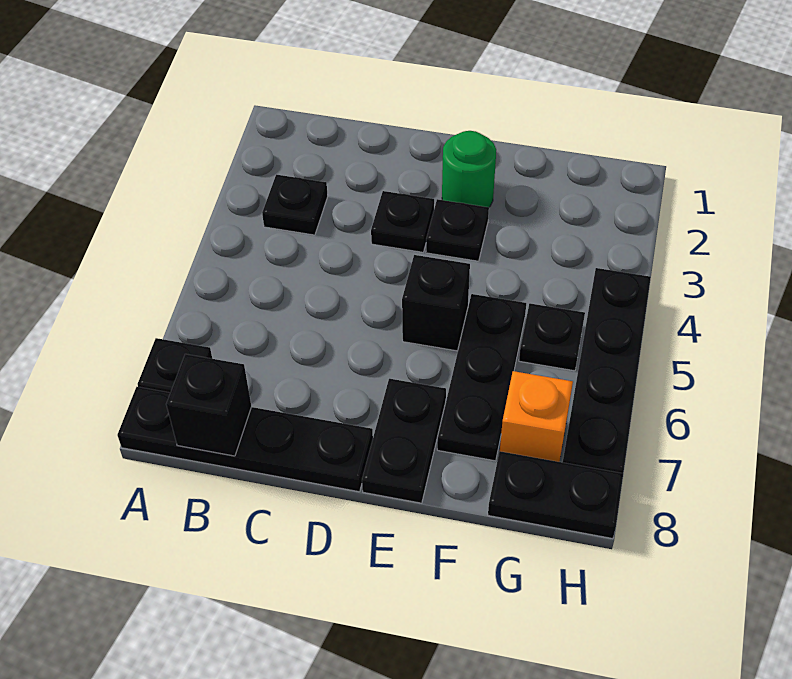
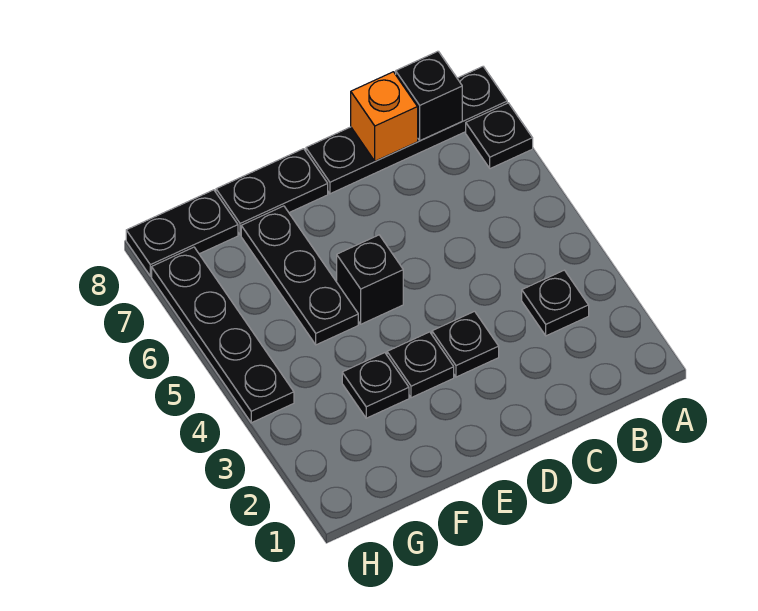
green round brick E2 level 1 -> none
black plate E7:E8 level 1 -> black plate E8:F8 level 1
black plate G5 level 1 -> black plate F3 level 1
orange brick G7 level 1 -> orange brick C8 level 2

